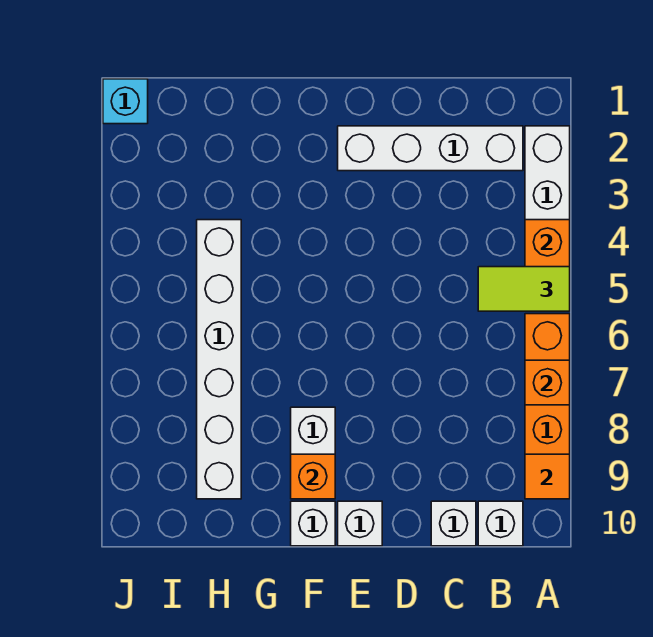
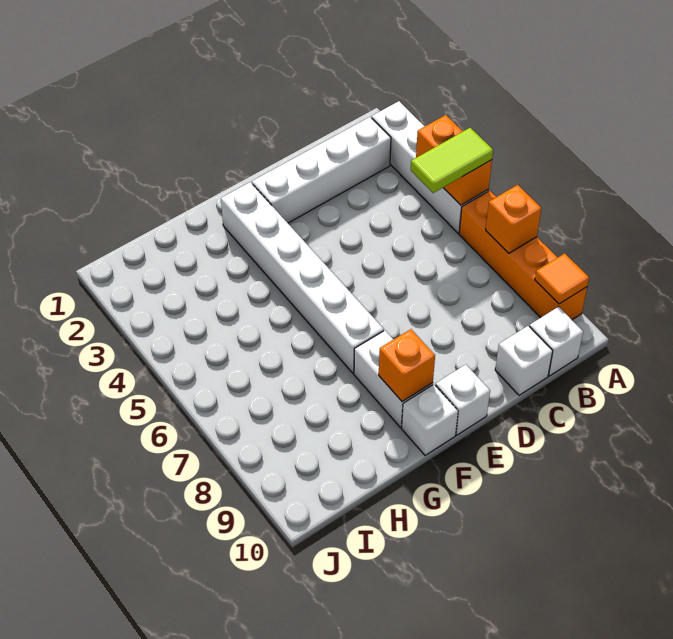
white brick H4:H9 level 1 -> white brick F2:F7 level 1
cyan brick J1 level 1 -> none

